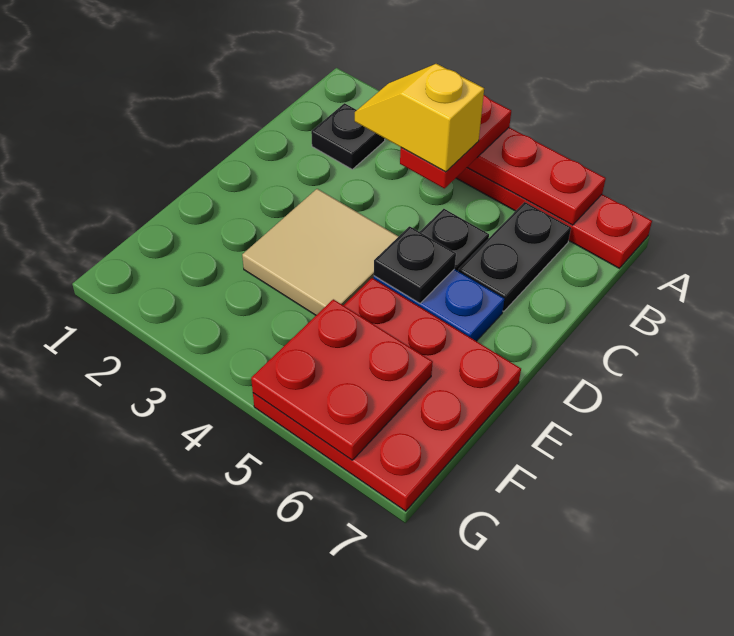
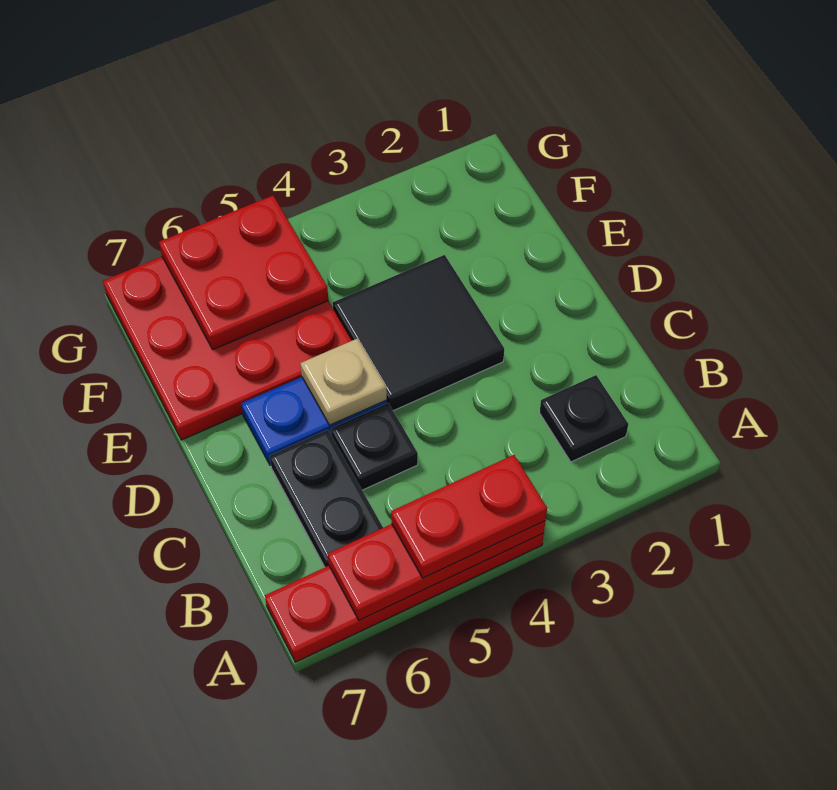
red plate A4:B4 level 3 -> red plate A4:A5 level 3
yellow slope B3:B4 level 4 top 4 -> none
tan tile D3:E4 level 1 -> black tile D3:E4 level 1
black plate D5 level 2 -> tan plate D5 level 2

